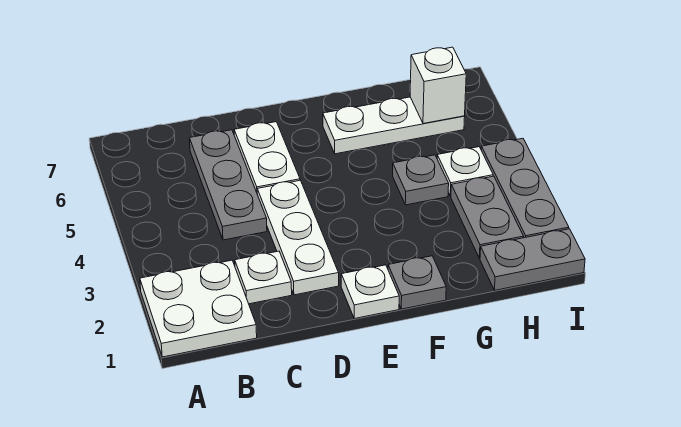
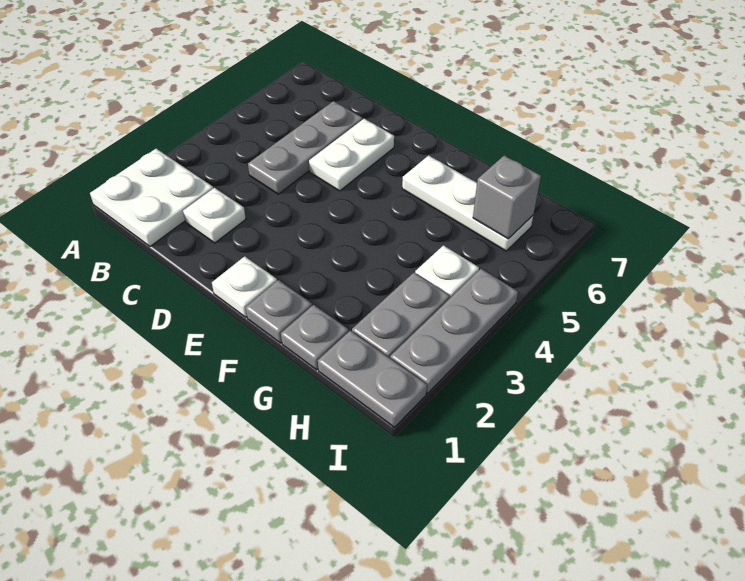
white plate D2:D4 level 1 -> none
grey plate G4 level 1 -> grey plate G1 level 1
white brick H6 level 2 -> grey brick H6 level 2

